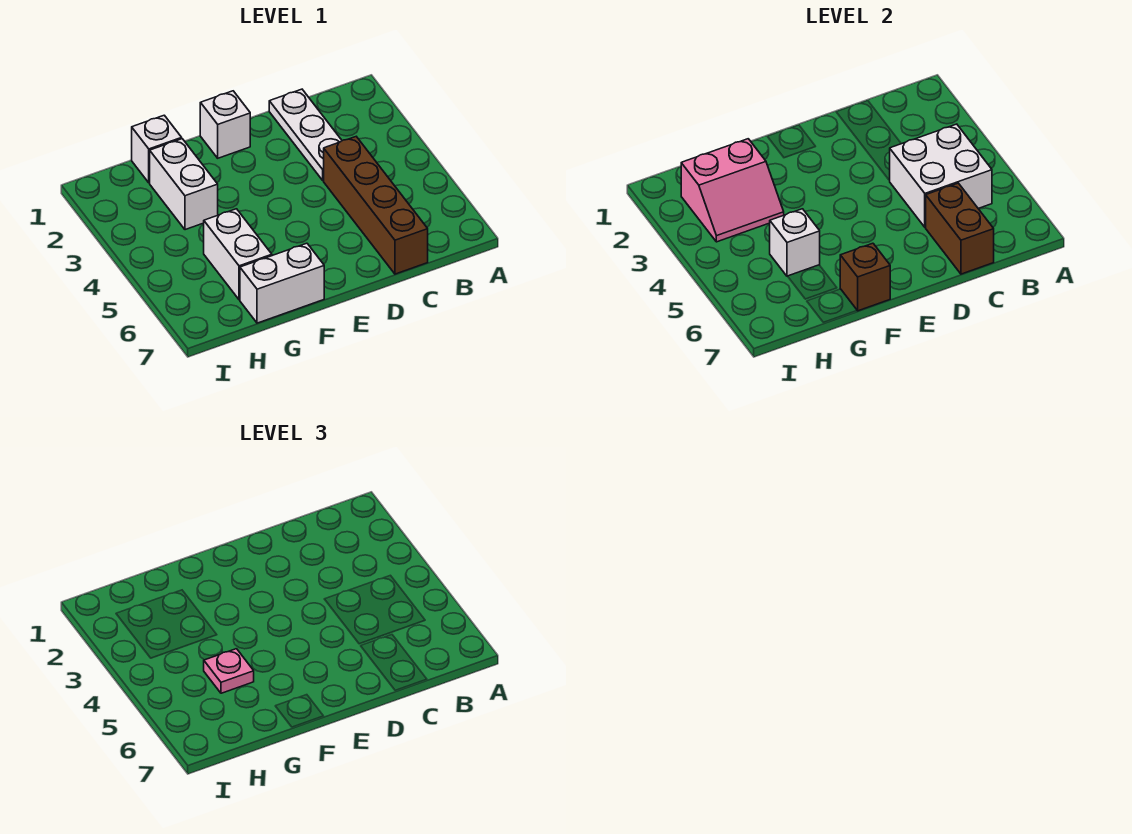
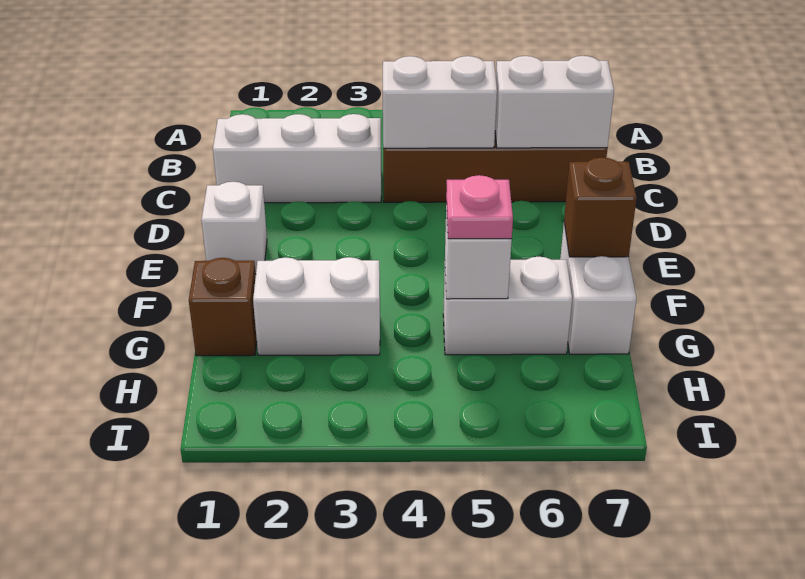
white brick B4:C5 level 2 -> white brick C4:C5 level 2
white plate C1:C3 level 1 -> white brick C1:C3 level 1
brown brick C6:C7 level 2 -> white brick C6:C7 level 2
white brick G1 level 1 -> brown brick G1 level 1
pink slope G2:H3 level 2 top 2 -> none

